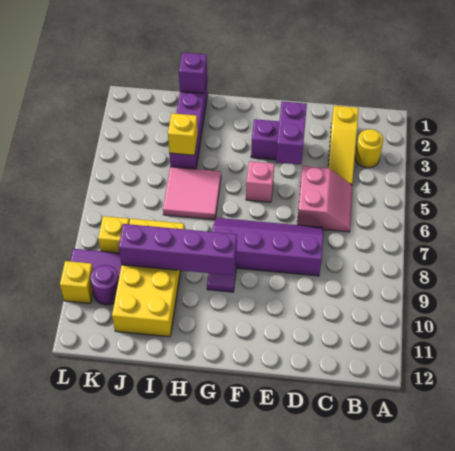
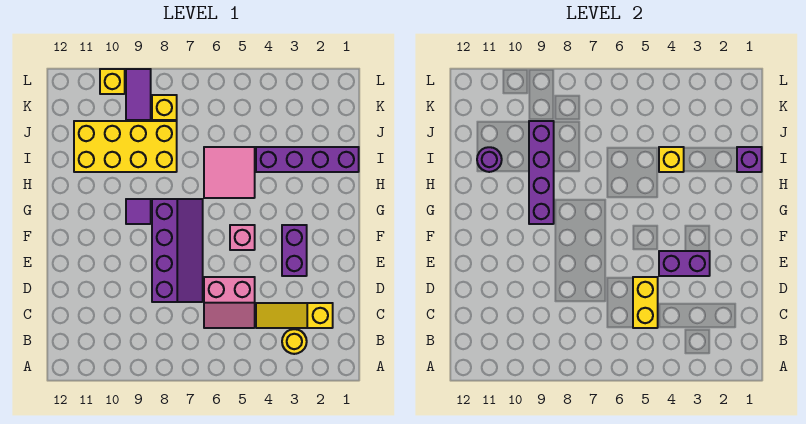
none -> yellow brick C5:D5 level 2
purple round brick K10 level 1 -> purple round brick I11 level 2

